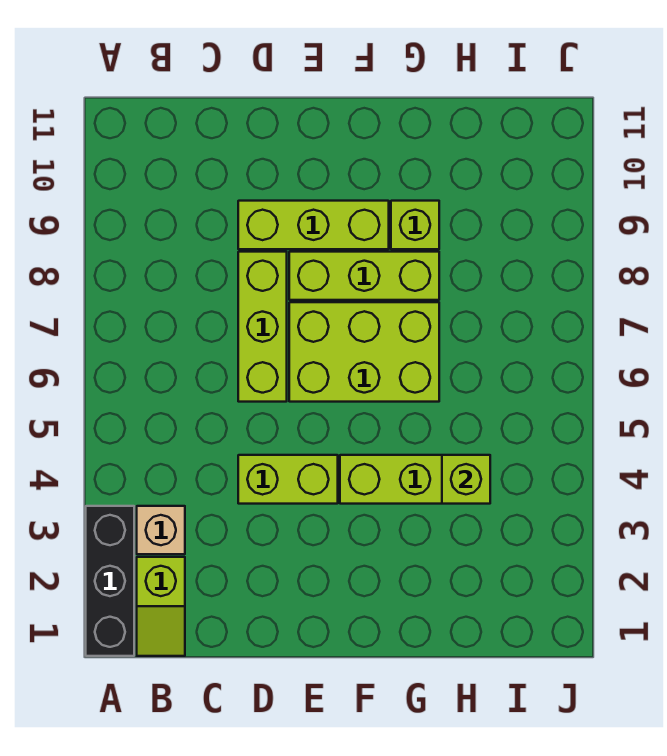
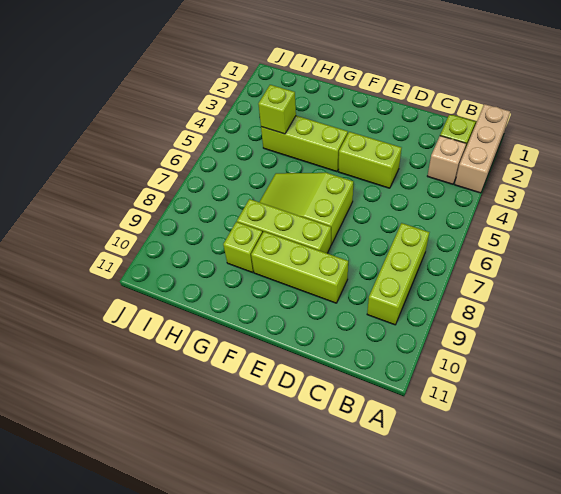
black brick A1:A3 level 1 -> tan brick A1:A3 level 1
lime brick D6:D8 level 1 -> lime brick B7:B9 level 1
lime brick E6:G7 level 1 -> lime slope E6:G7 level 1 top E

